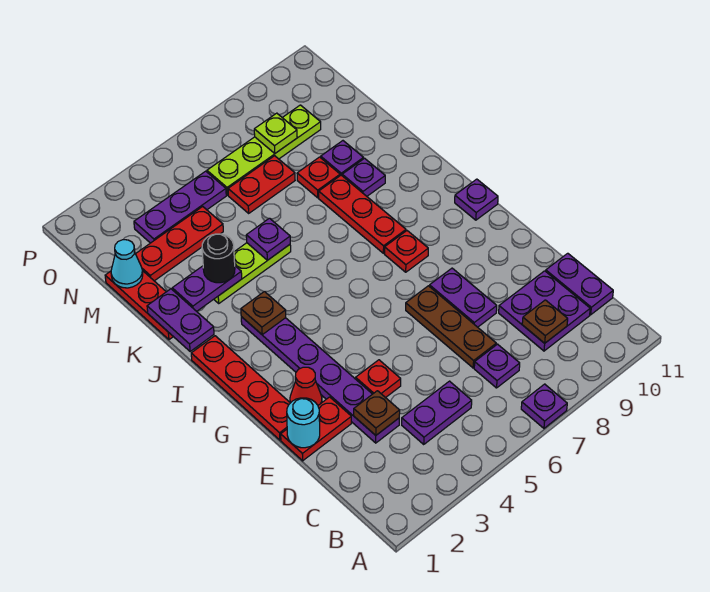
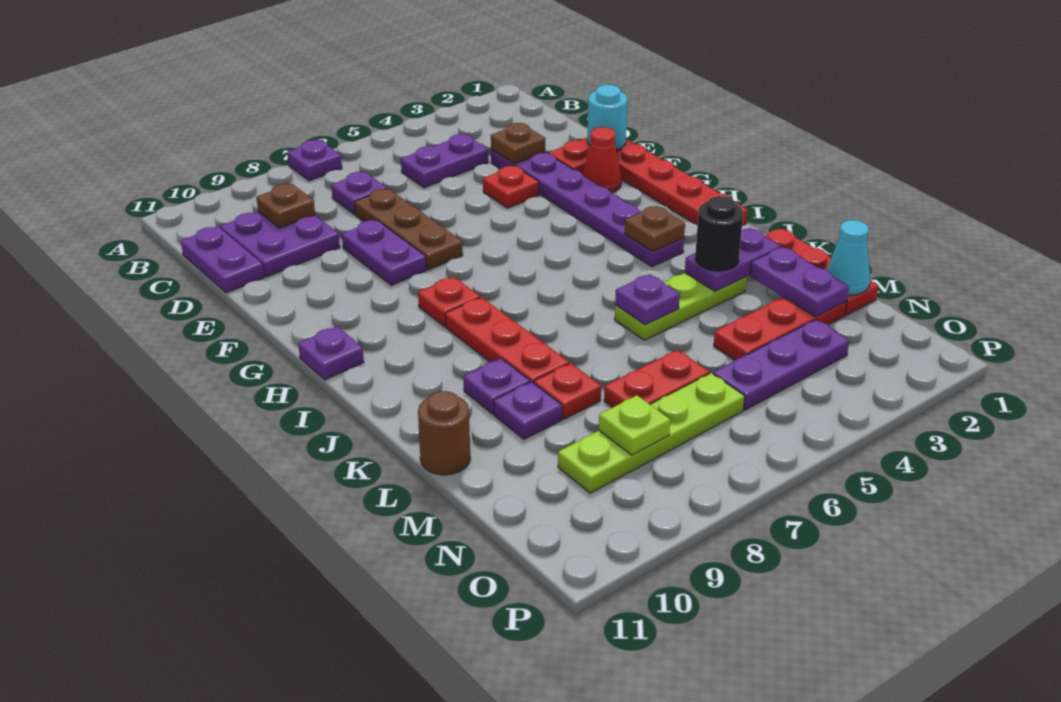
purple plate J1:K1 level 2 -> purple plate L2:M2 level 2
none -> brown round brick L11 level 1

